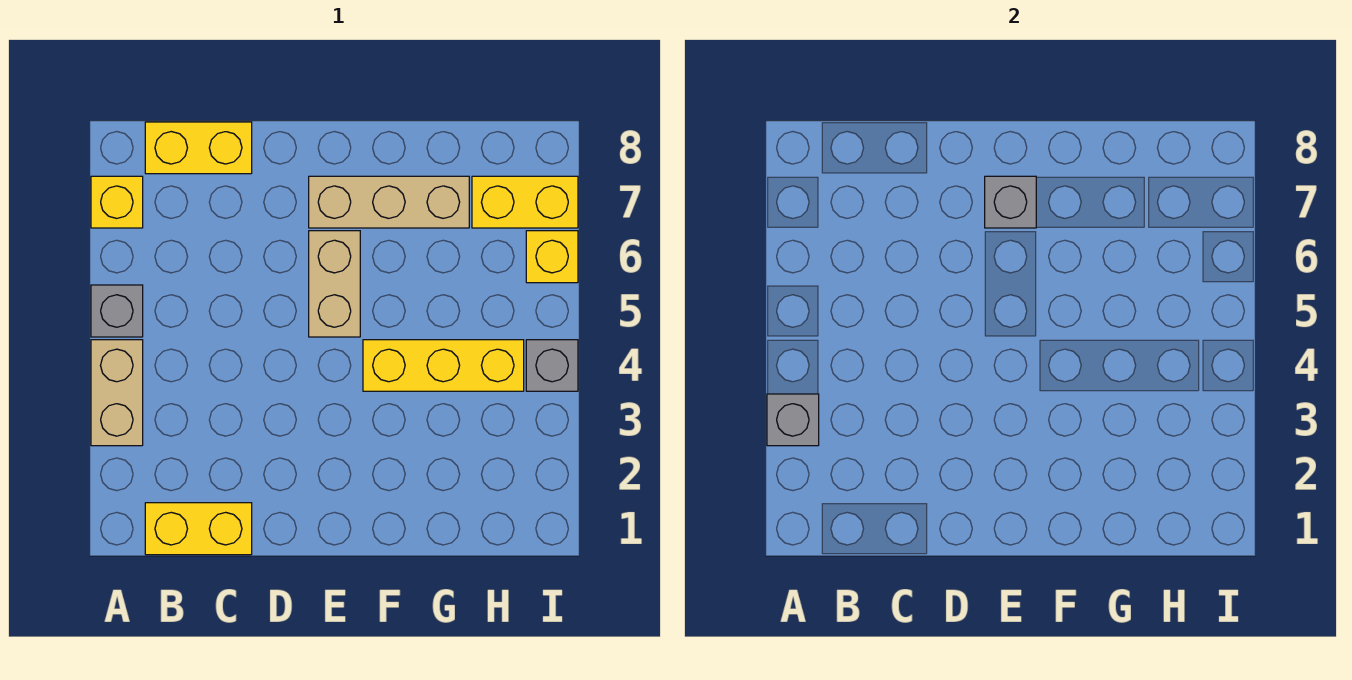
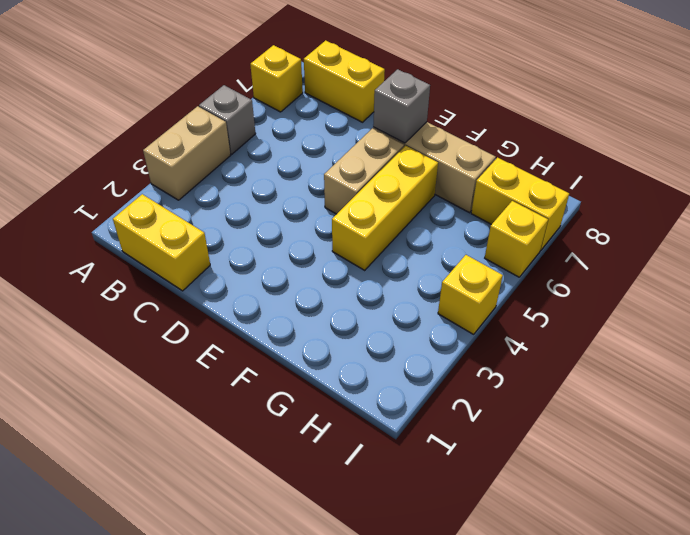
grey brick A3 level 2 -> none
yellow brick F4:H4 level 1 -> yellow brick F4:F6 level 1
grey brick I4 level 1 -> yellow brick I4 level 1

